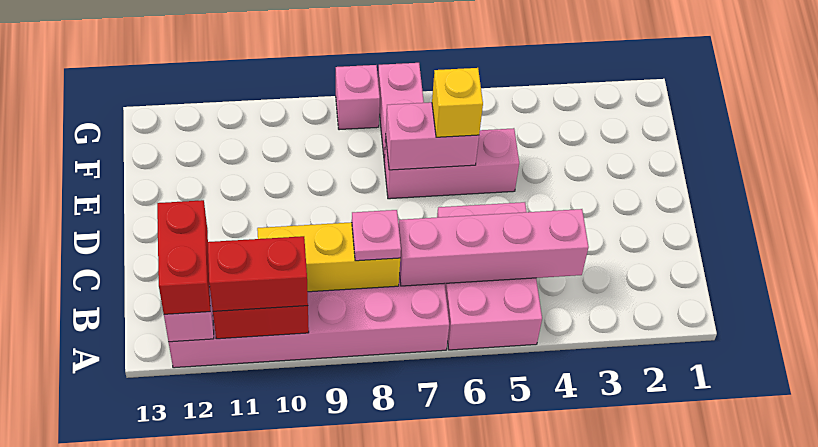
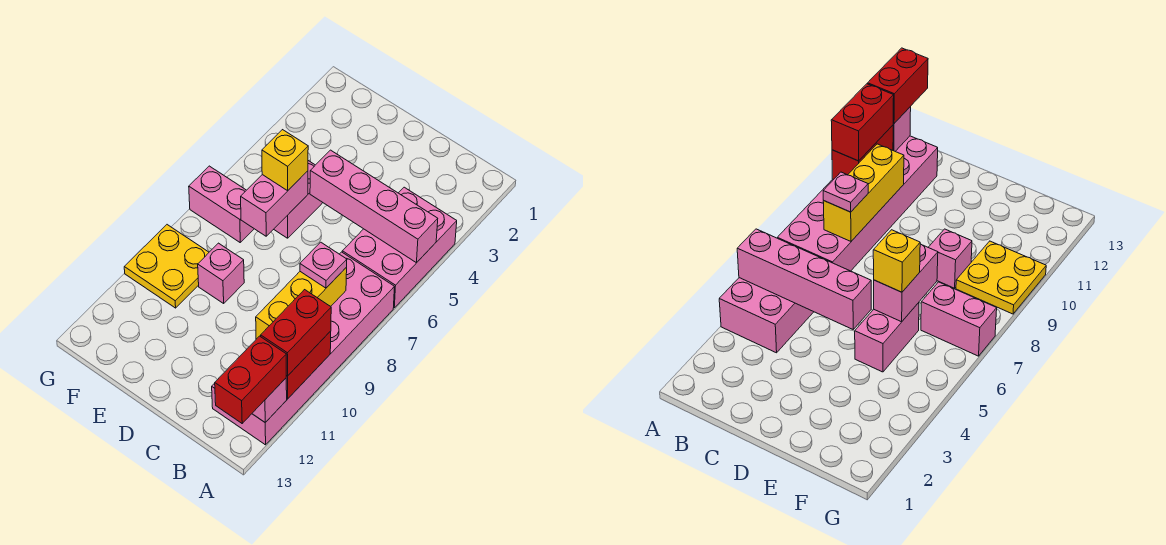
pink brick A5:C6 level 1 -> pink brick A4:B6 level 1
red brick A12:B12 level 3 -> red brick A12:A13 level 3
pink brick B4:B7 level 2 -> pink brick A5:D5 level 2
pink brick E5:E7 level 1 -> pink brick E5:E6 level 1
none -> yellow plate F9:G10 level 1
pink brick G8 level 1 -> pink brick E9 level 1

